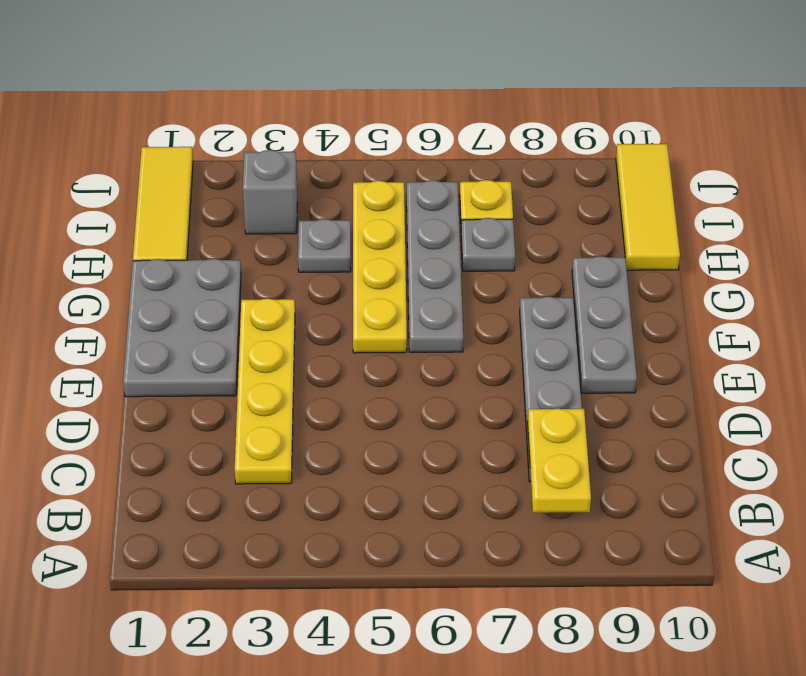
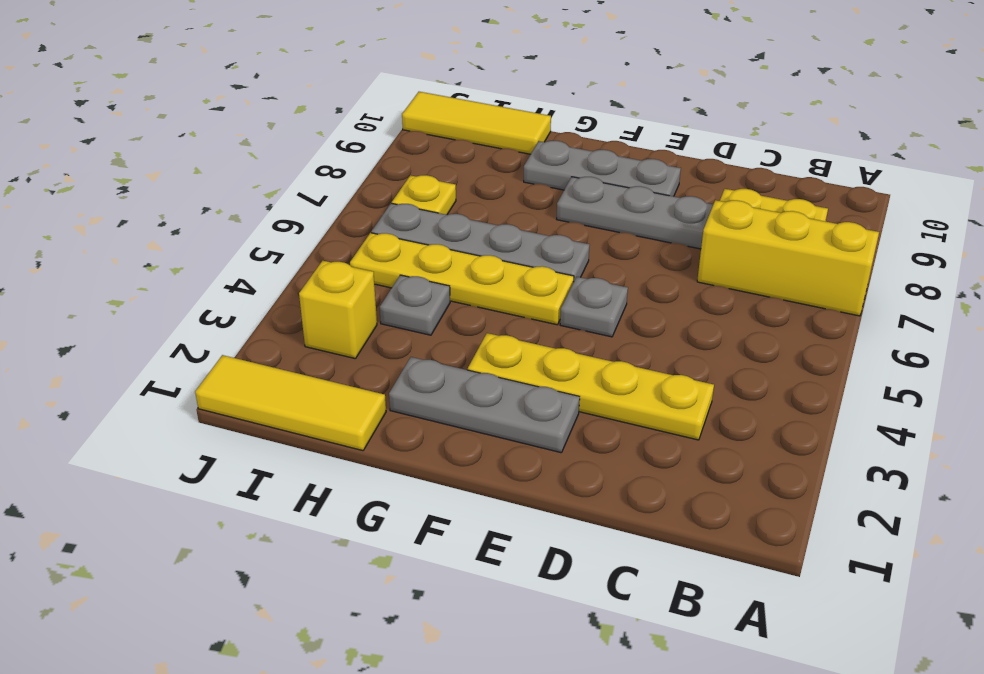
none -> yellow brick A7:C7 level 1
grey plate E1:G2 level 1 -> grey plate E2:G2 level 1
grey plate H7 level 1 -> grey plate E5 level 1
grey brick I3 level 1 -> yellow brick I3 level 1

